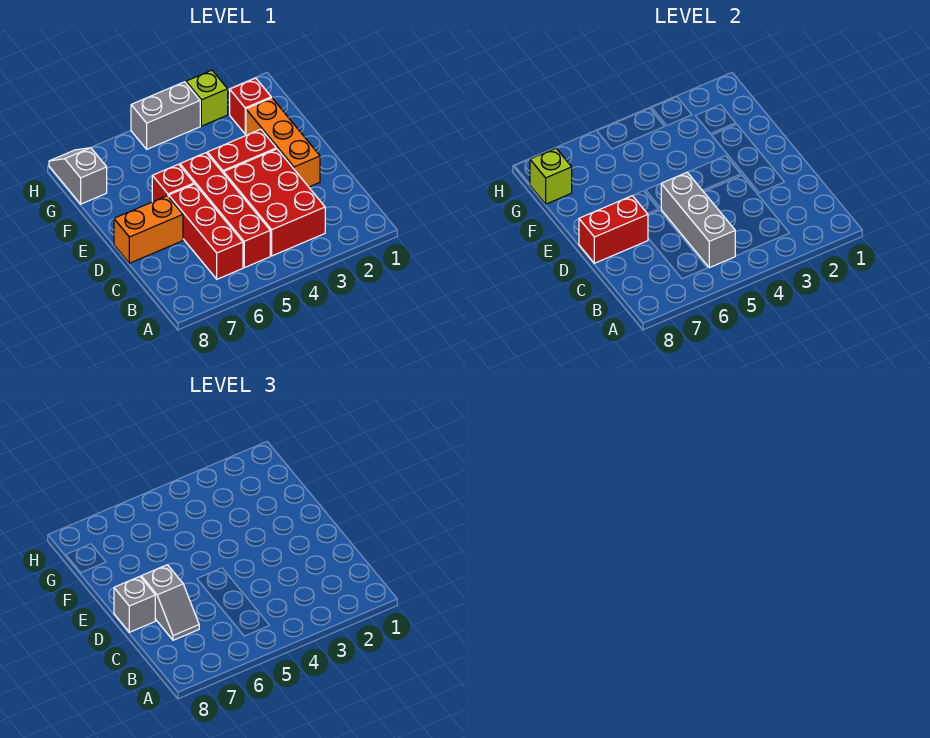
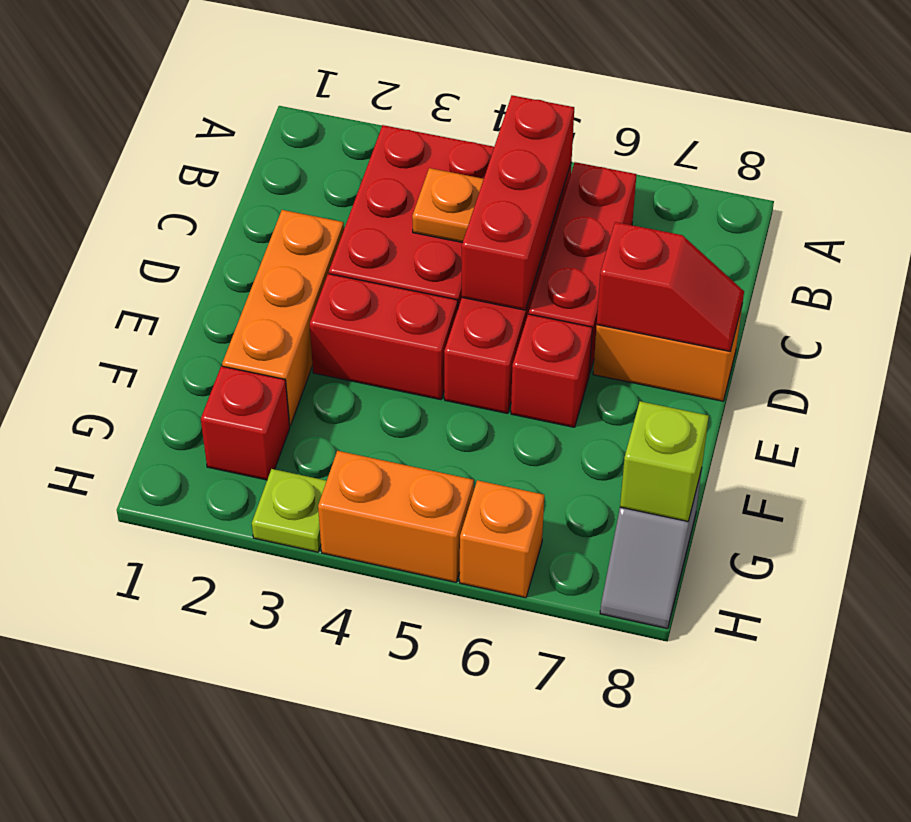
grey brick B5:D5 level 2 -> red brick B5:D5 level 2
none -> orange plate C4 level 2
grey slope C7:D7 level 3 top D -> none
red brick D7:D8 level 2 -> red slope D7:D8 level 2 top 7
grey brick D8 level 3 -> none
lime brick H3 level 1 -> lime plate H3 level 1
grey brick H4:H5 level 1 -> orange brick H4:H5 level 1
none -> orange brick H6 level 1

